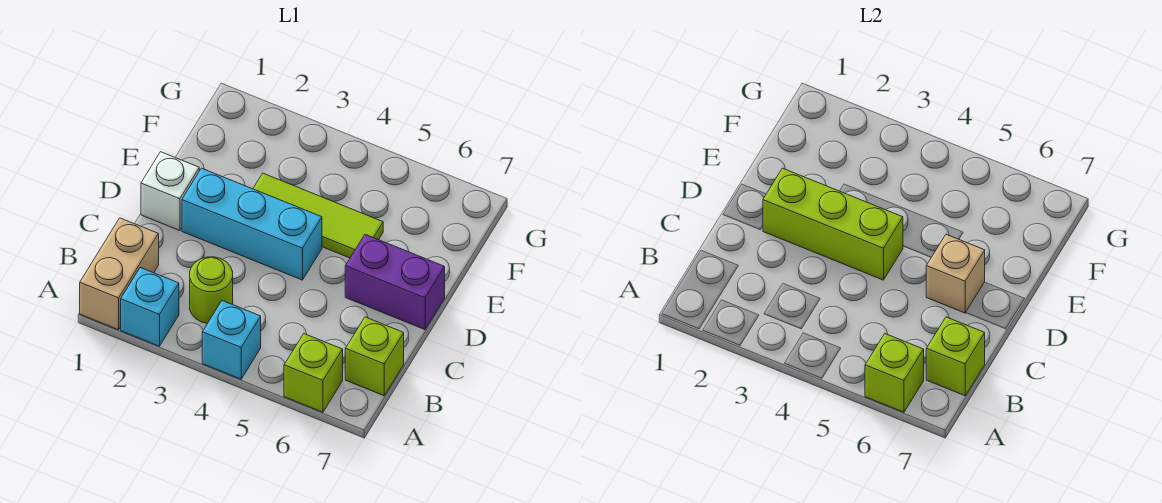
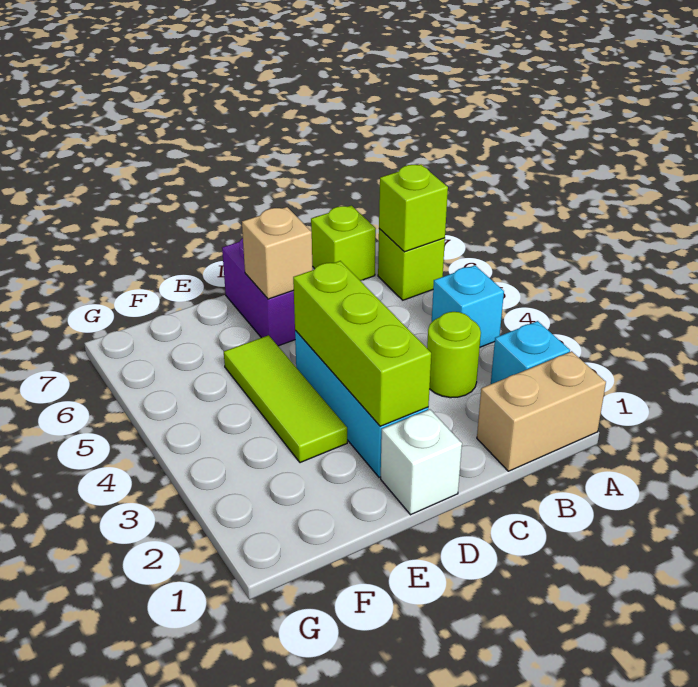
lime brick B7 level 2 -> none

